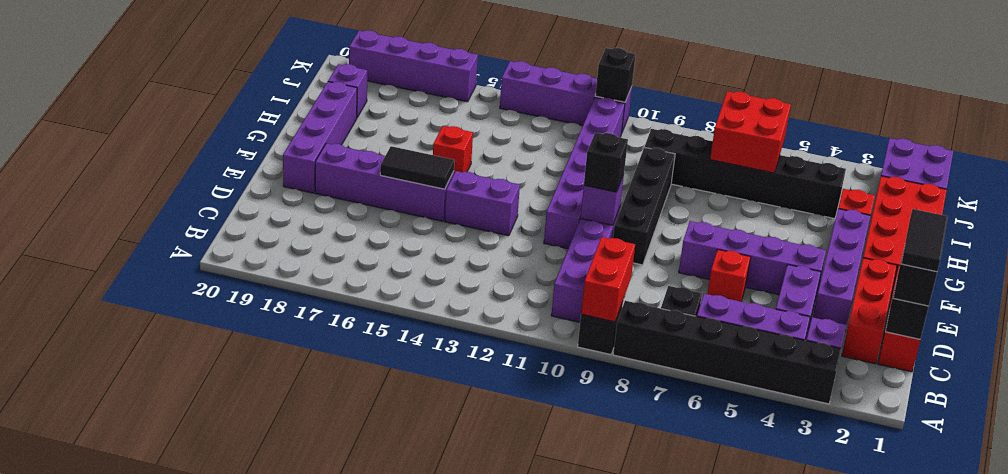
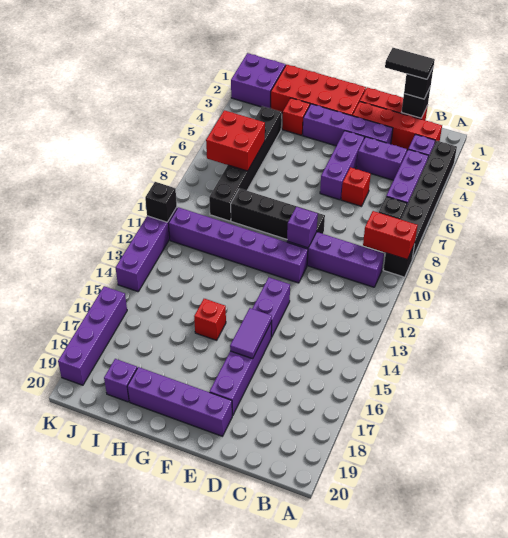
red brick C2:E2 level 1 -> red brick B2:E2 level 1
purple brick E4:E7 level 1 -> purple brick E4:E6 level 1
black brick E10 level 3 -> none
black tile E15:E16 level 2 -> purple tile E15:E16 level 2

